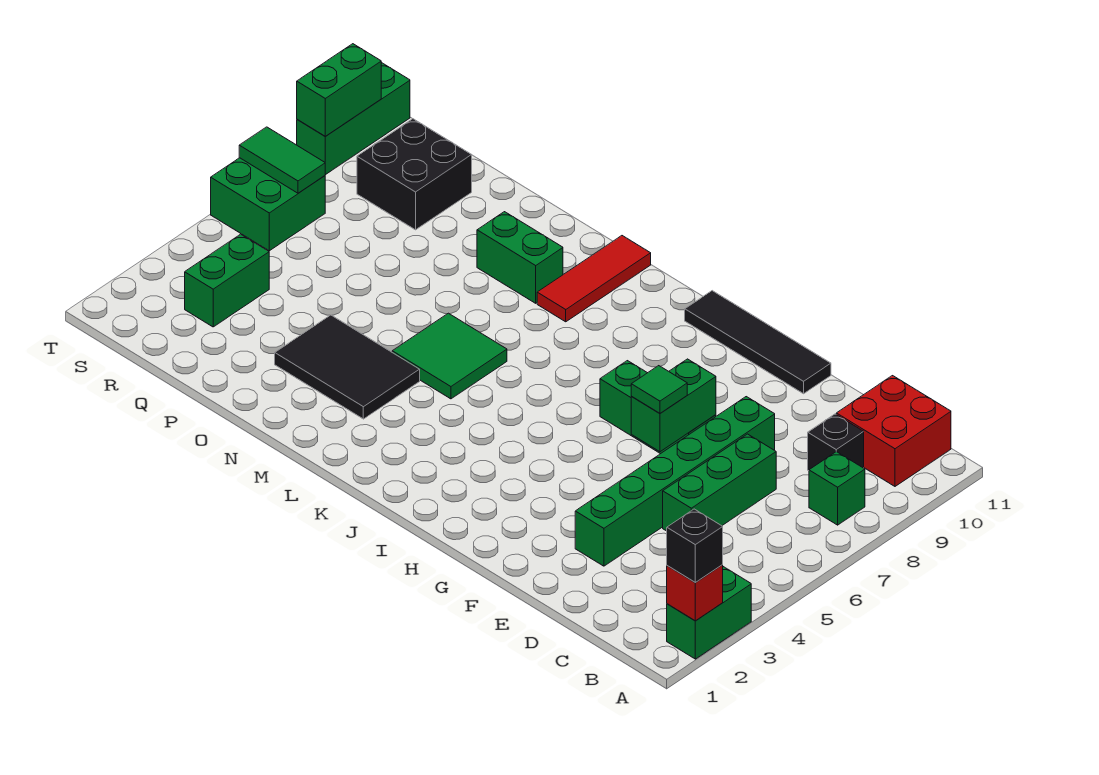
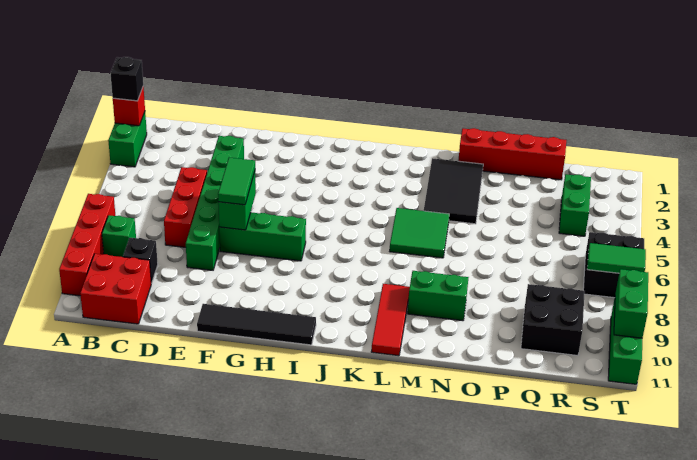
none -> red brick A7:A10 level 1
green brick D5:D7 level 1 -> red brick D5:D7 level 1
green tile F6 level 3 -> green tile F6:F7 level 3
black tile M3:O4 level 1 -> black tile M2:N4 level 1
none -> red brick N1:Q1 level 1
green brick S6:T7 level 1 -> black brick S6:T7 level 1

